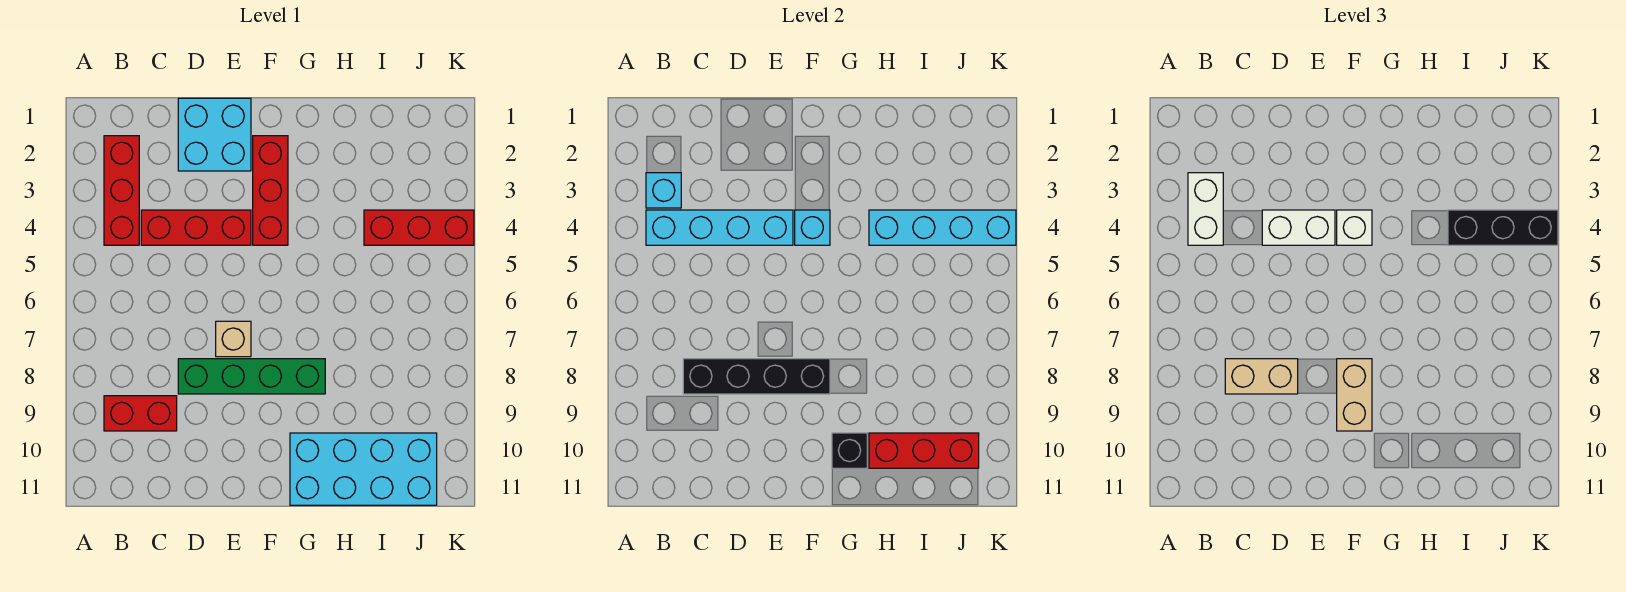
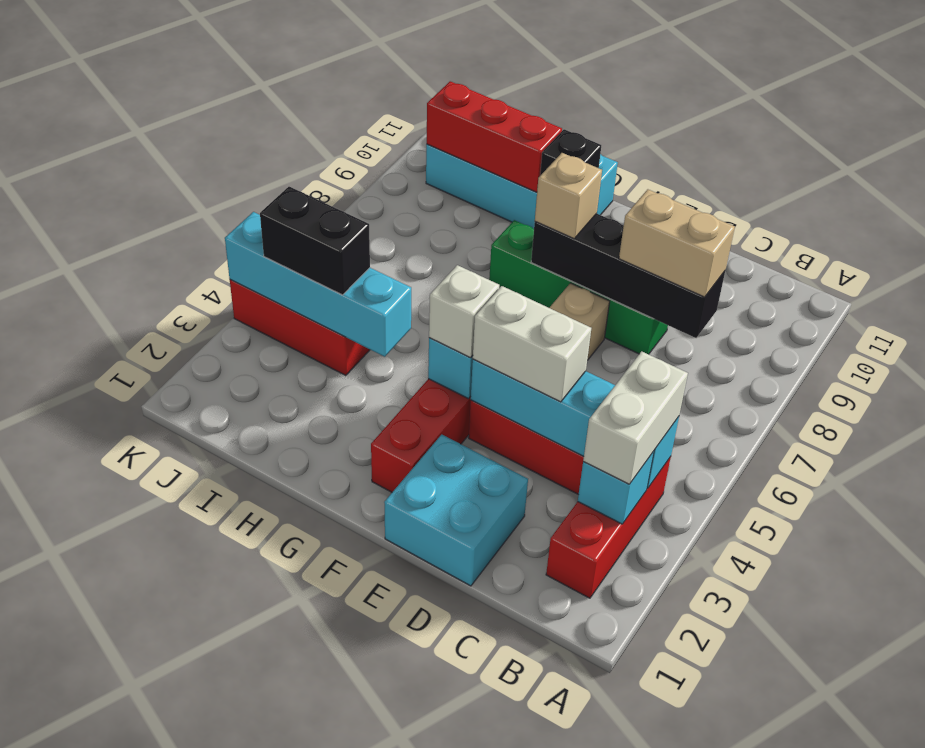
red brick B9:C9 level 1 -> none
tan brick F8:F9 level 3 -> tan brick F8 level 3
black brick I4:K4 level 3 -> black brick I4:J4 level 3

